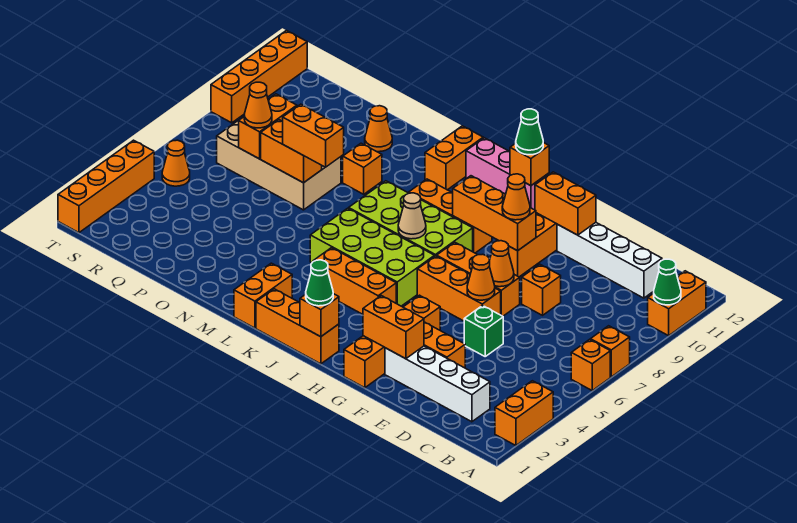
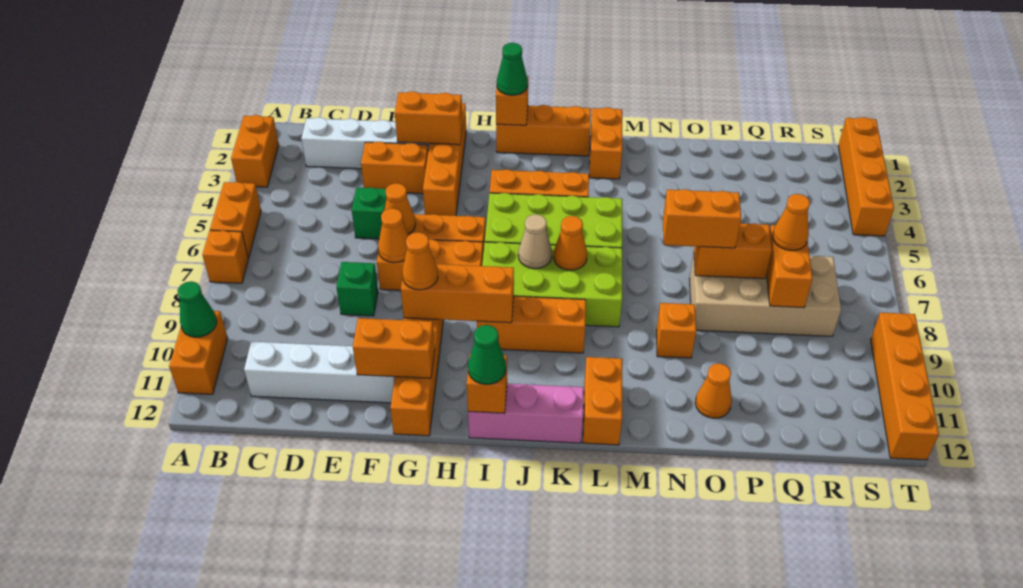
orange brick A6 level 1 -> orange brick A5:A6 level 1
orange brick E8 level 1 -> green brick E8 level 1
orange cone S5 level 1 -> orange cone K7 level 2

